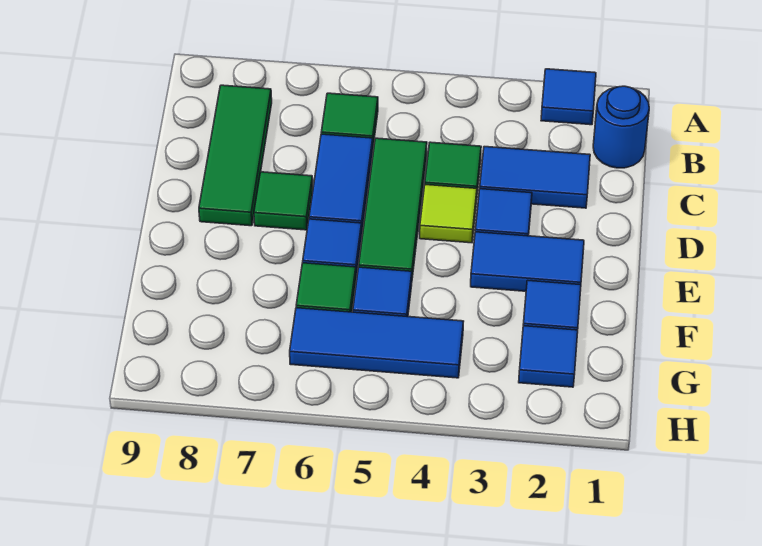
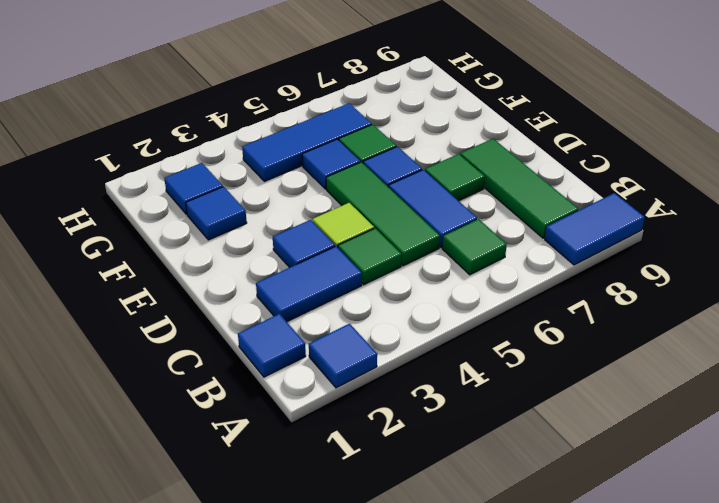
blue round brick B1 level 1 -> blue tile B1 level 1
blue tile E2:E3 level 1 -> blue tile A8:A9 level 1

